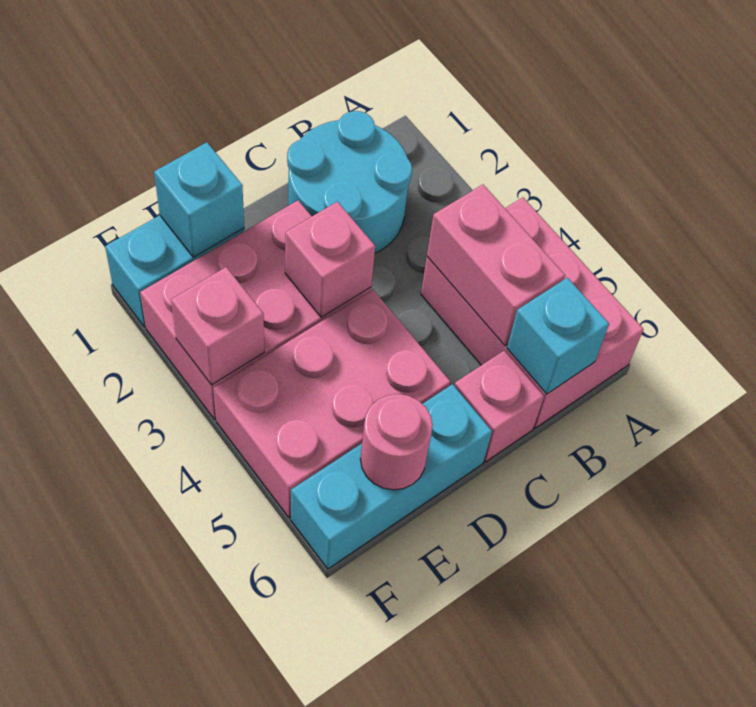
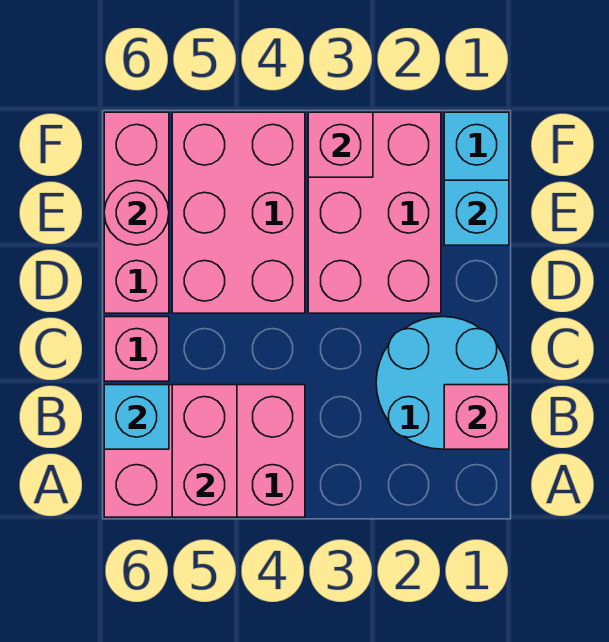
pink brick B4:B5 level 2 -> pink brick A5:B5 level 2
pink brick D3 level 2 -> pink brick B1 level 2
cyan brick D6:F6 level 1 -> pink brick D6:F6 level 1

